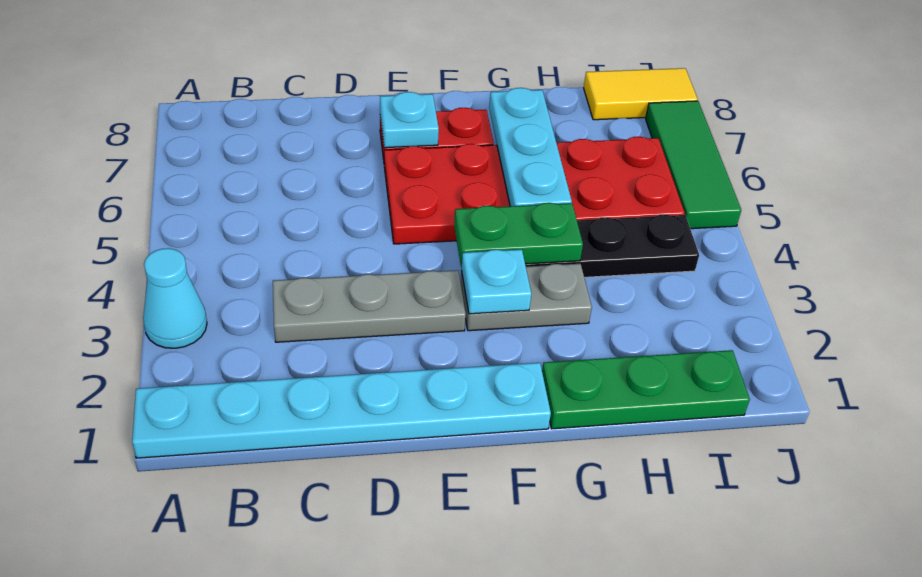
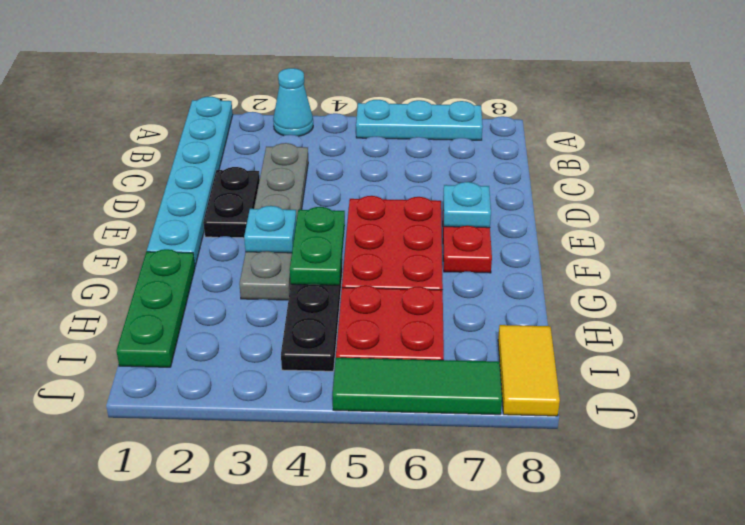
none -> black plate D2:E2 level 1
cyan plate G5:G7 level 2 -> cyan plate A5:A7 level 1

